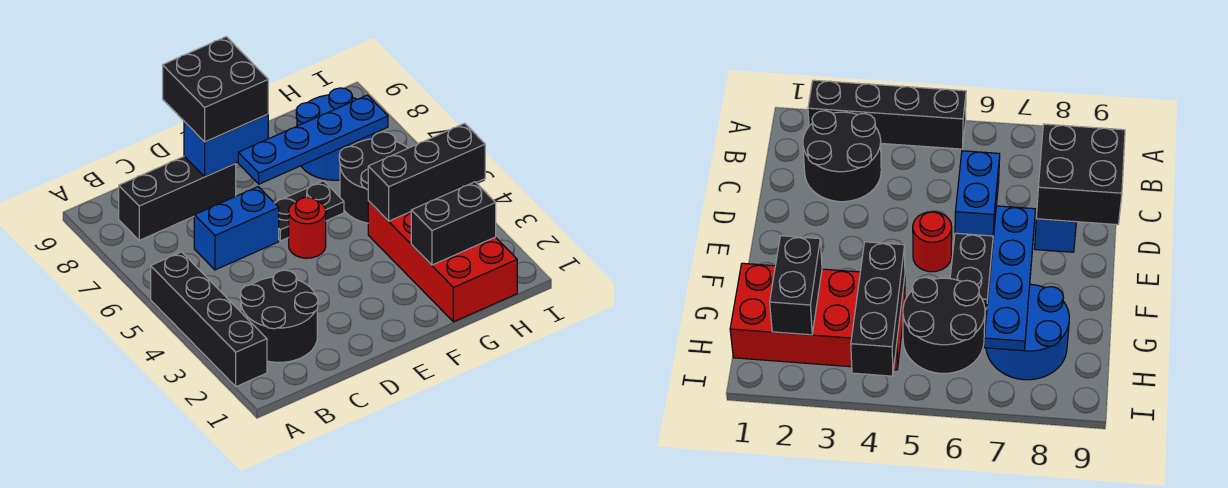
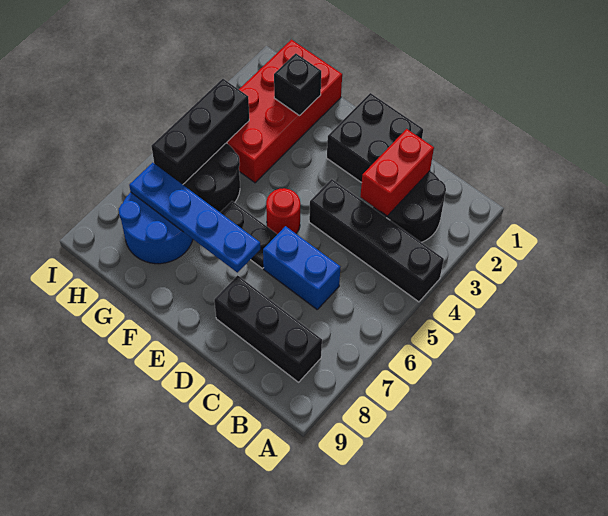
black brick A2:A5 level 1 -> black brick A4:D4 level 1
none -> red brick C2:C3 level 2
blue brick D8:E8 level 2 -> none
black brick D8:E9 level 3 -> black brick D1:E2 level 1
black brick G2:H2 level 2 -> black brick G2 level 2
black brick G4:I4 level 2 -> black brick H4:H6 level 2

